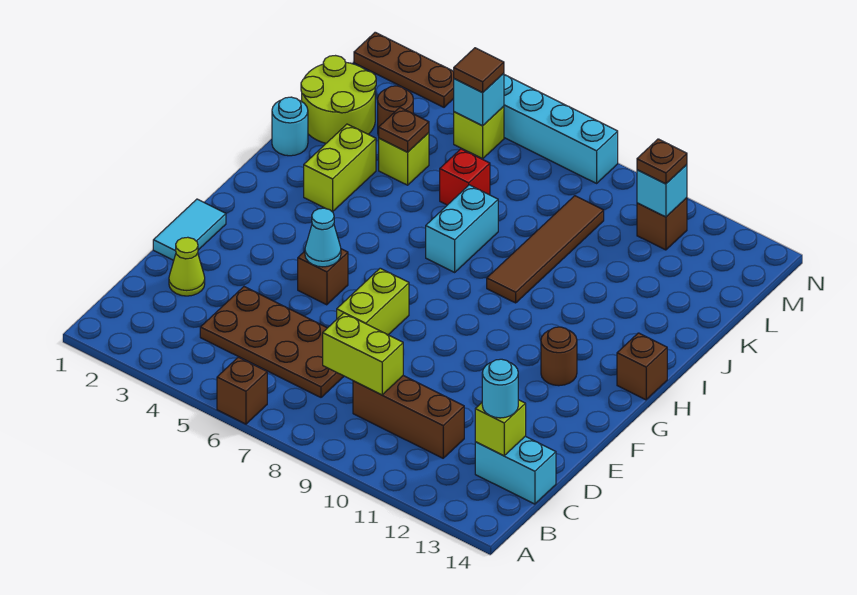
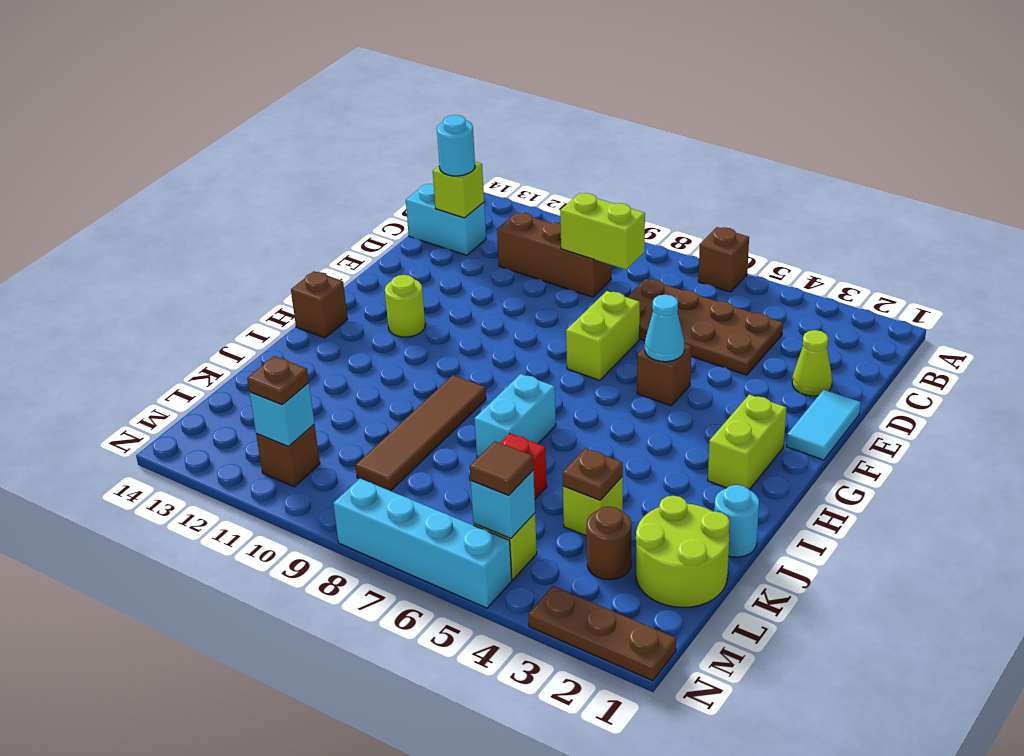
brown round brick G12 level 1 -> lime round brick G12 level 1
lime brick I3:J3 level 1 -> lime brick G2:H2 level 1

